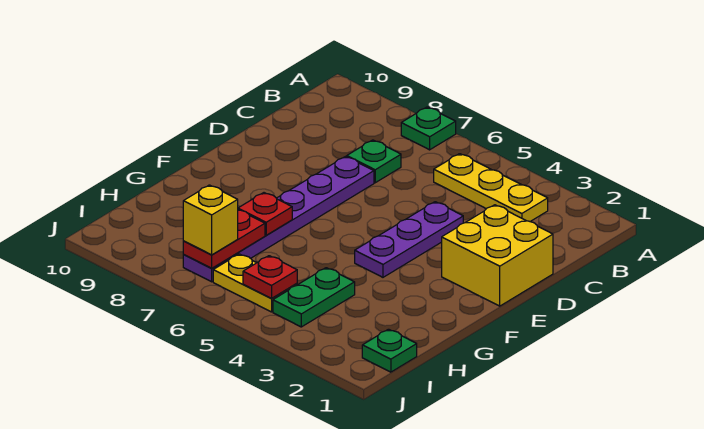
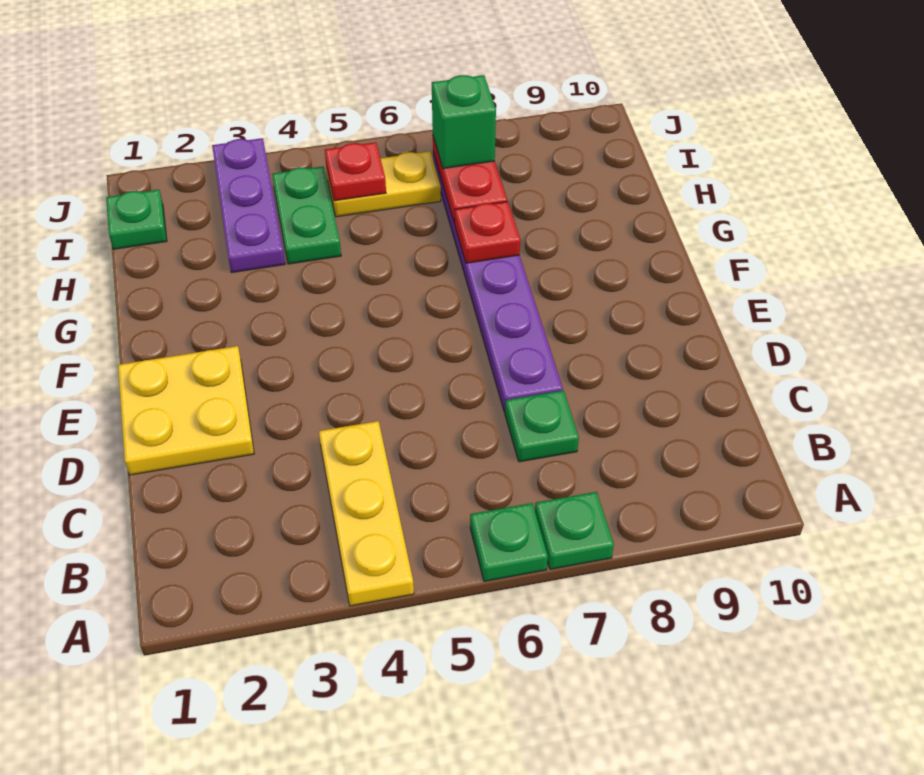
none -> green plate A6 level 1
yellow plate B3:B5 level 1 -> yellow plate A4:C4 level 1
yellow brick D1:E2 level 1 -> yellow plate D1:E2 level 1
purple plate D4:F4 level 1 -> purple plate H3:J3 level 1
yellow brick I7 level 3 -> green brick I7 level 3

